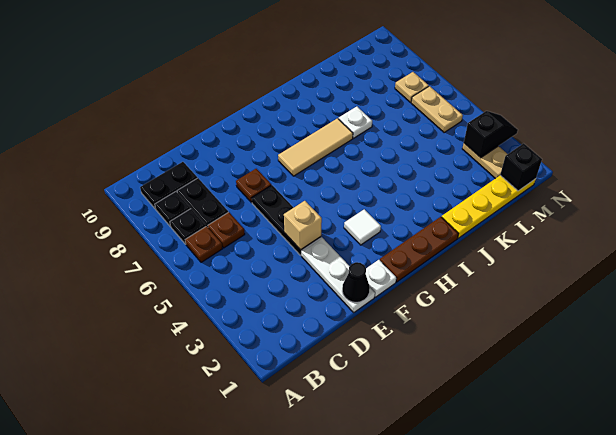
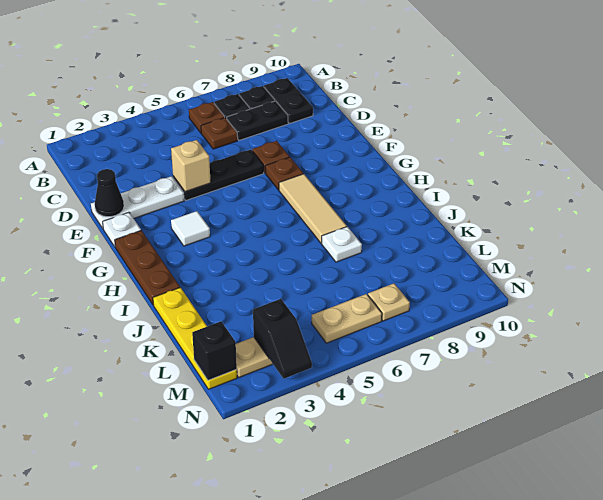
none -> brown plate F7 level 1

